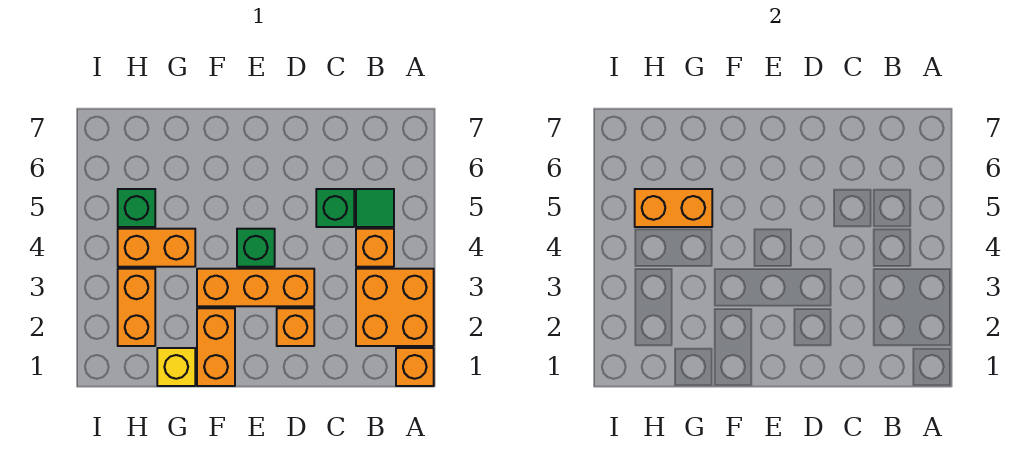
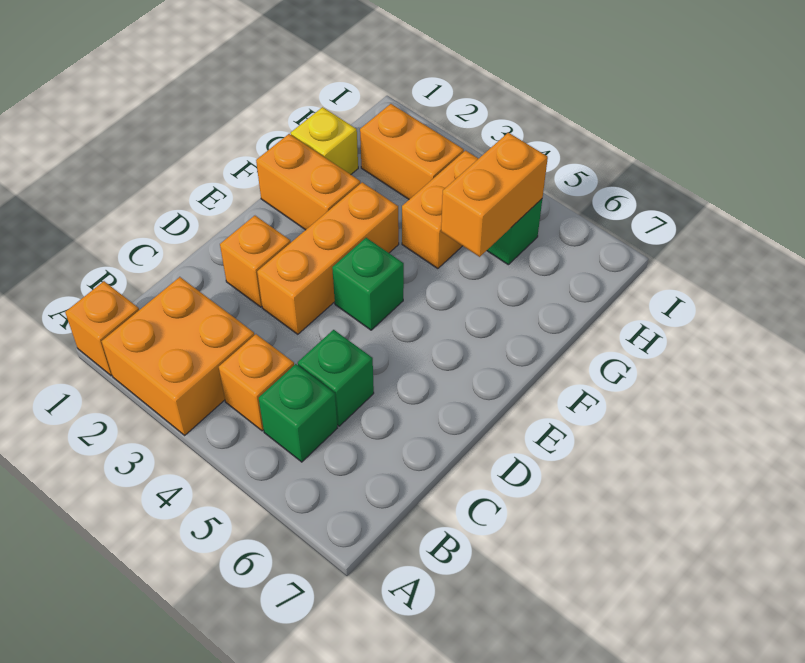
green tile B5 level 1 -> green brick B5 level 1

